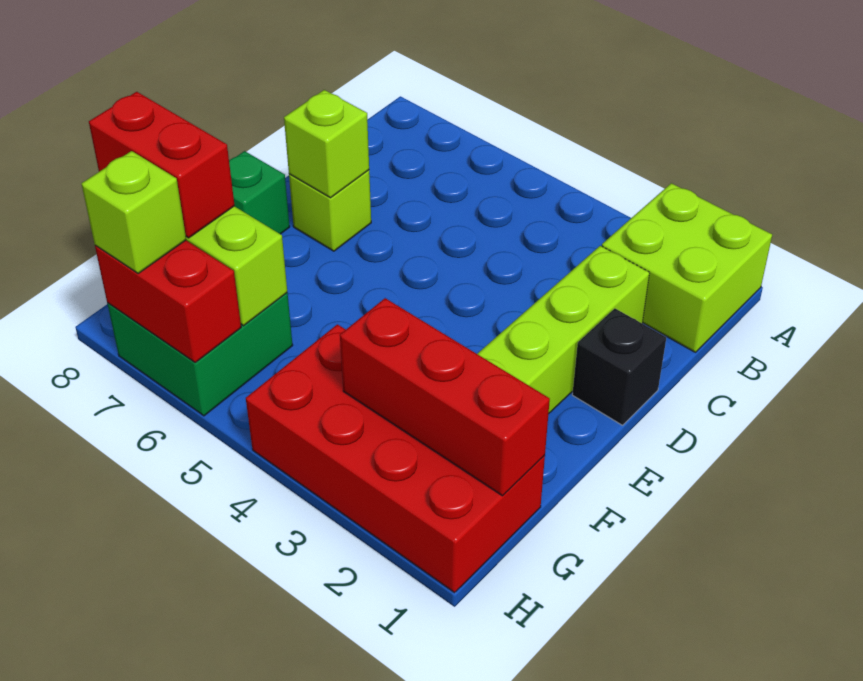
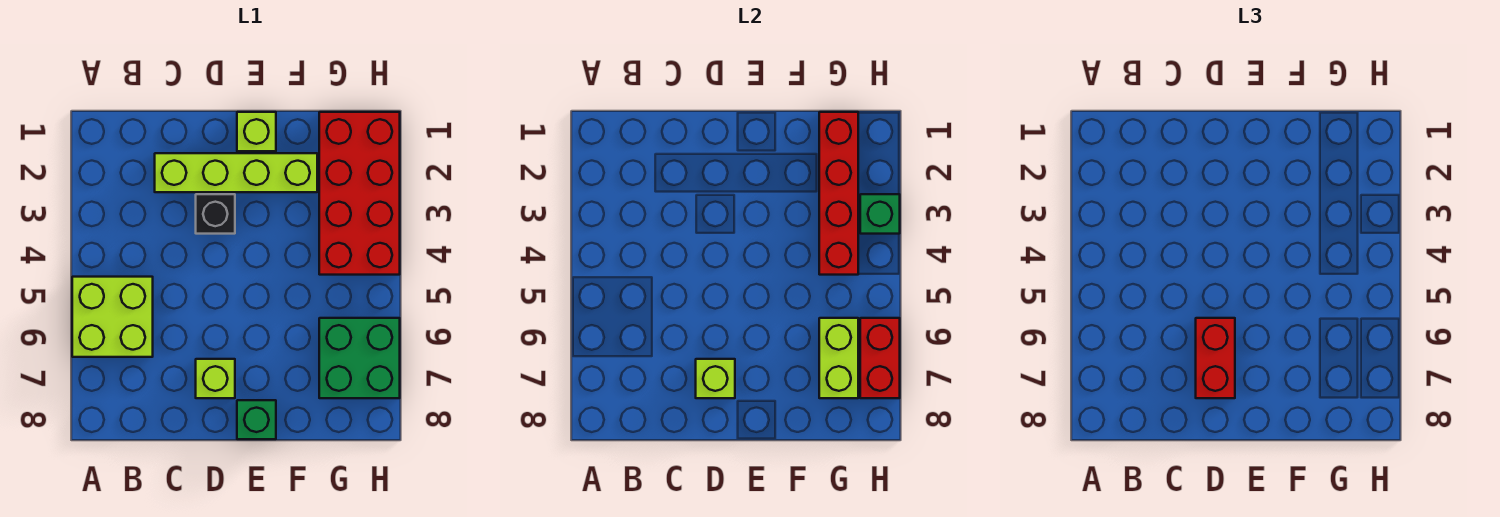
lime brick A1:B2 level 1 -> lime brick A5:B6 level 1
black brick D1 level 1 -> black brick D3 level 1
red brick G1:G3 level 2 -> red brick G1:G4 level 2
red brick G7:G8 level 3 -> red brick D6:D7 level 3
none -> green brick H3 level 2
lime brick H7 level 3 -> lime brick E1 level 1

